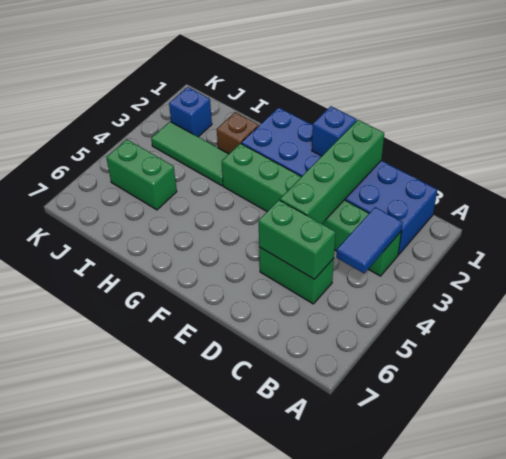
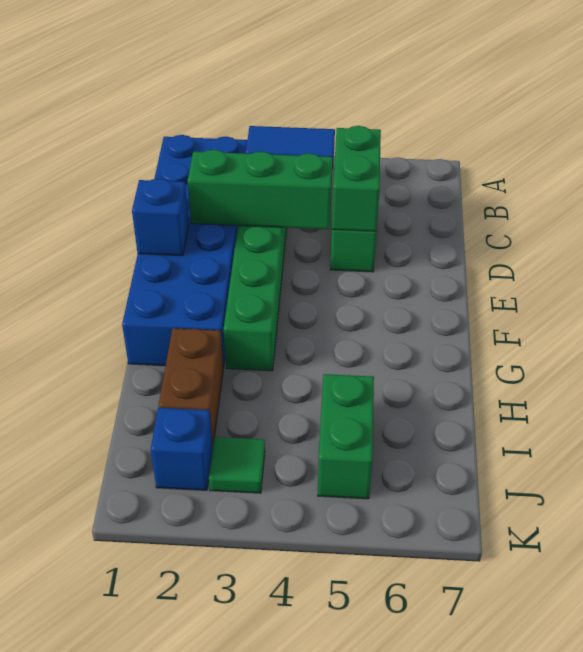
green brick D1:D4 level 2 -> green brick D2:D4 level 2
brown brick H2 level 1 -> brown brick H2:I2 level 1
green tile H3:J3 level 1 -> green tile J3 level 1

